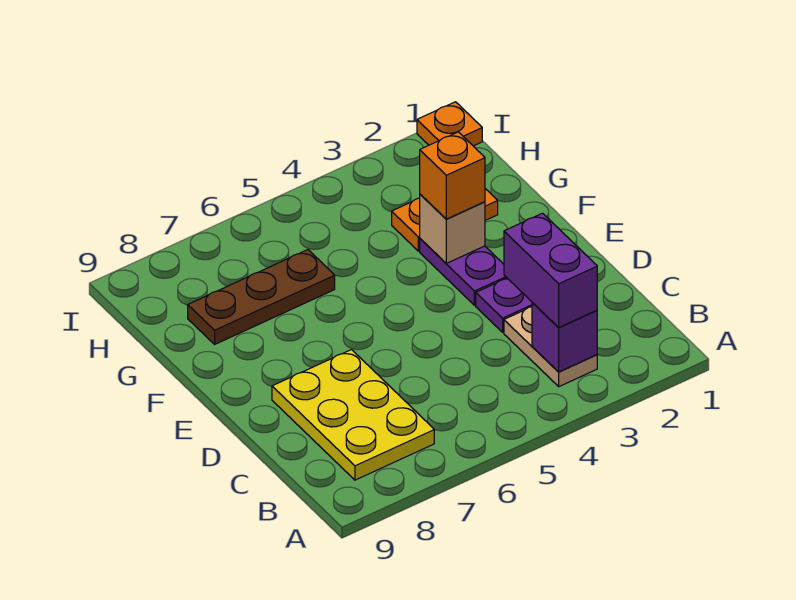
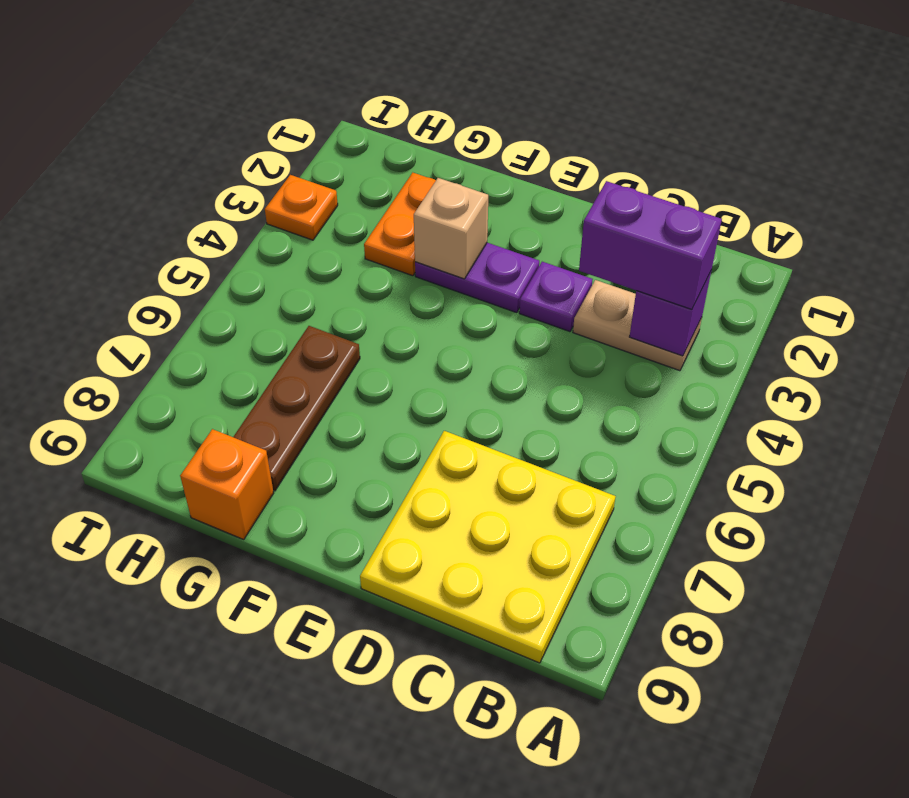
yellow plate B7:D8 level 1 -> yellow plate B7:D9 level 1
orange brick F3 level 3 -> orange brick G9 level 1
orange plate I1 level 1 -> orange plate I3 level 1

